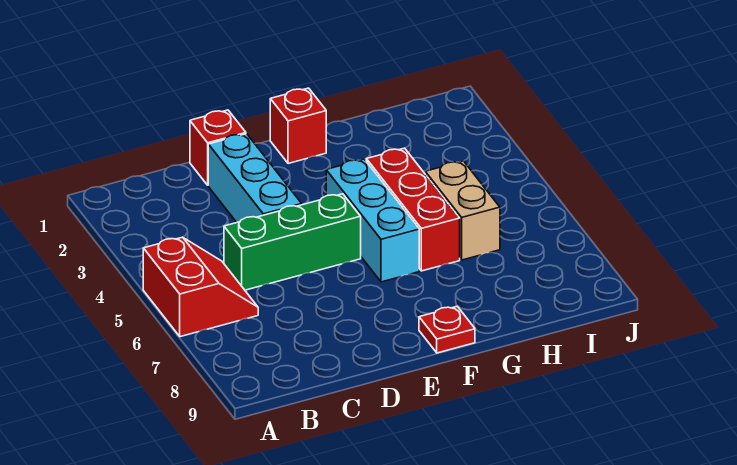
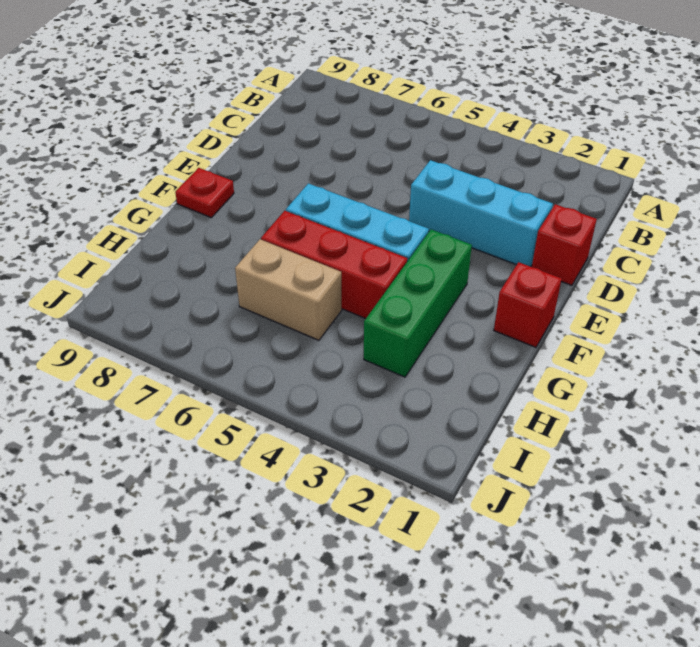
red slope A5:B6 level 1 top A -> none
green brick C5:E5 level 1 -> green brick F3:H3 level 1

